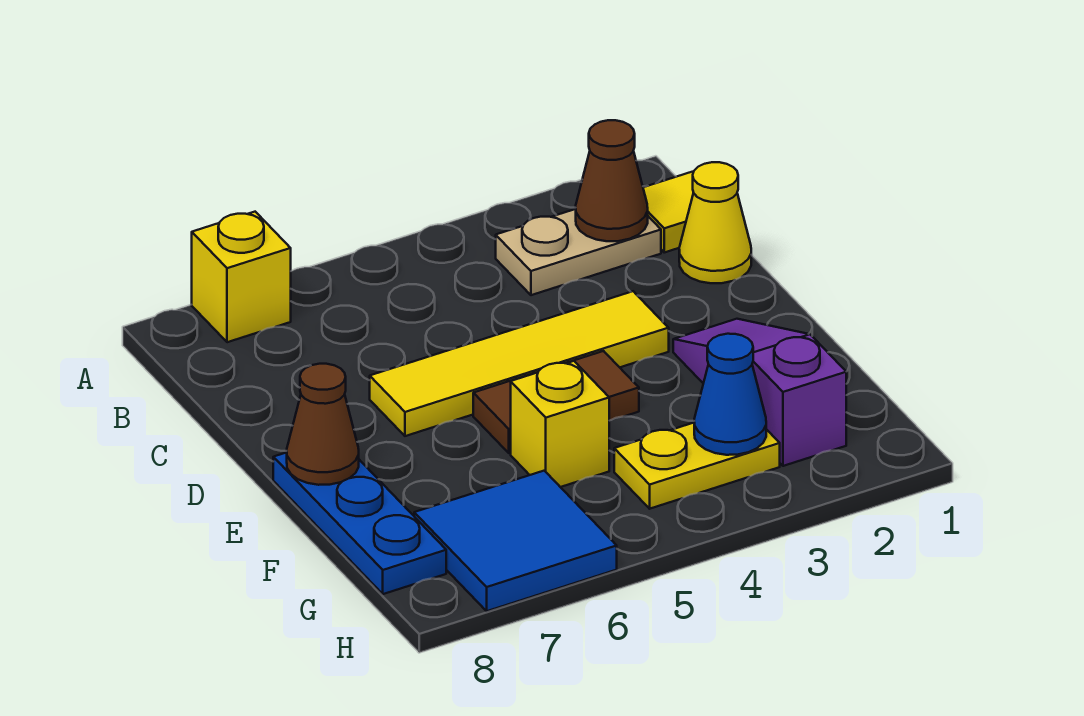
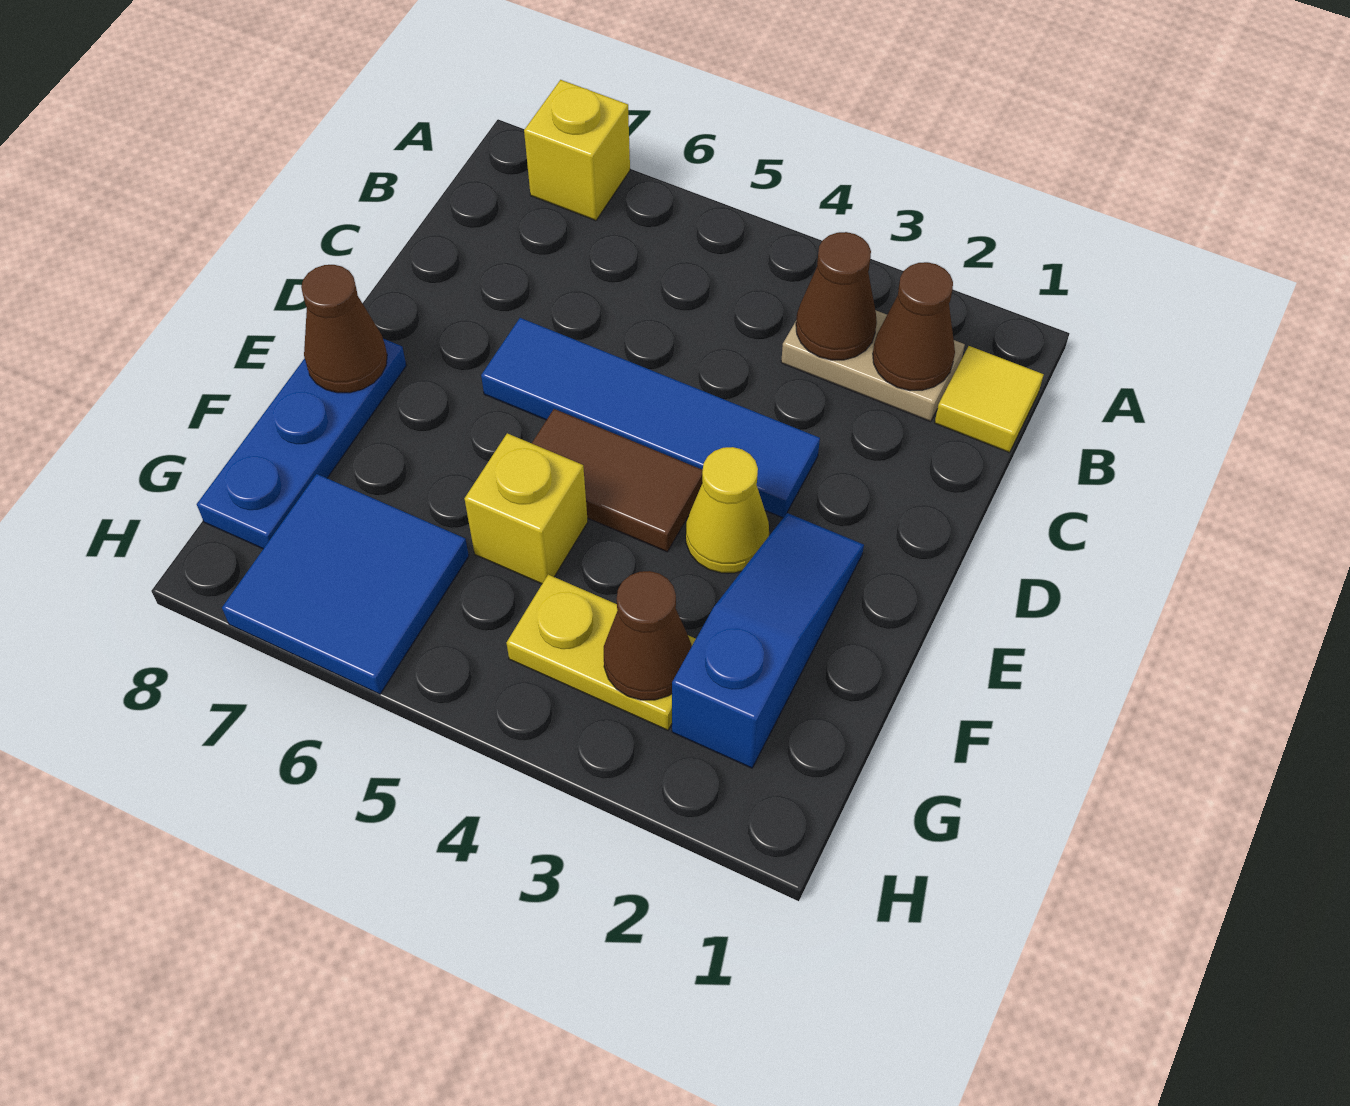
none -> brown cone B3 level 2
yellow cone C1 level 1 -> yellow cone E3 level 1
yellow tile D3:D6 level 1 -> blue tile D3:D6 level 1
purple slope E2:G2 level 1 top G -> blue slope E2:G2 level 1 top G
blue cone G3 level 2 -> brown cone G3 level 2

